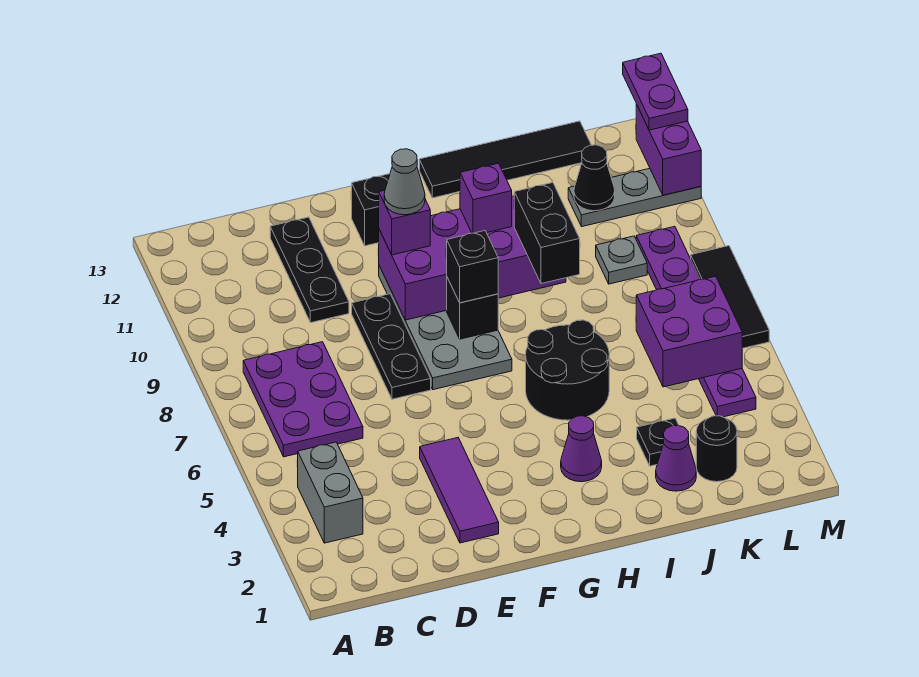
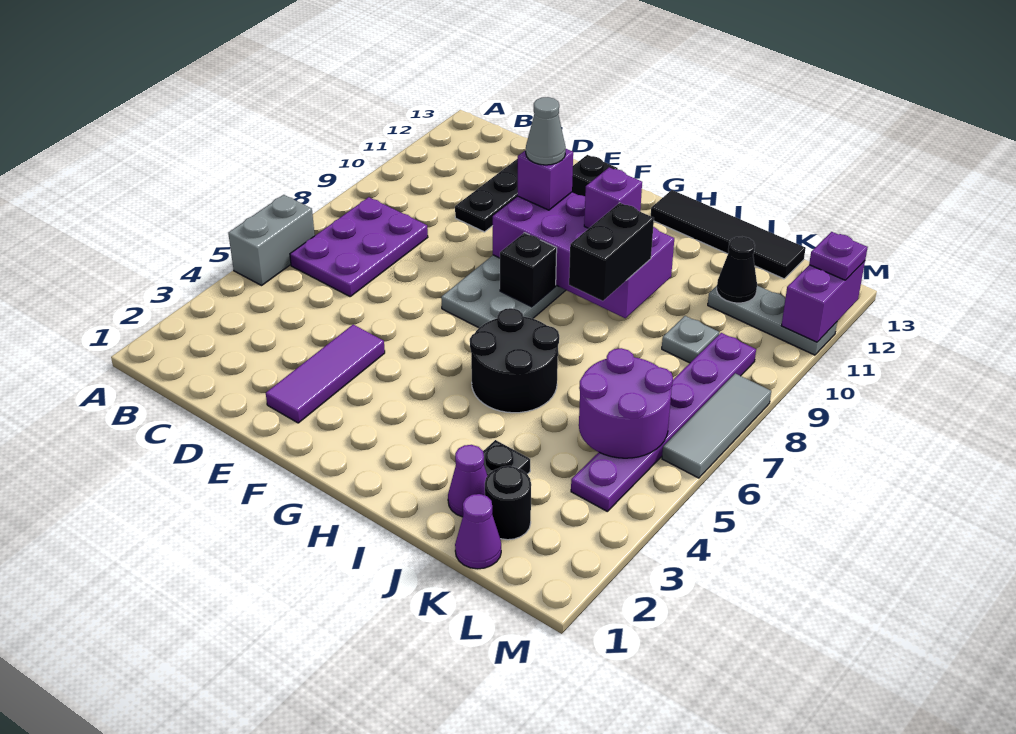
grey brick B3:B4 level 1 -> grey brick A5:A6 level 1
black plate E7:E9 level 1 -> none
black brick G8 level 3 -> none
purple cone H3 level 1 -> purple cone K1 level 1
purple brick K5:L6 level 2 -> purple round brick K5:L6 level 2
black tile M6:M8 level 1 -> grey tile M6:M8 level 1
purple plate M12:M13 level 3 -> purple plate M12 level 3

